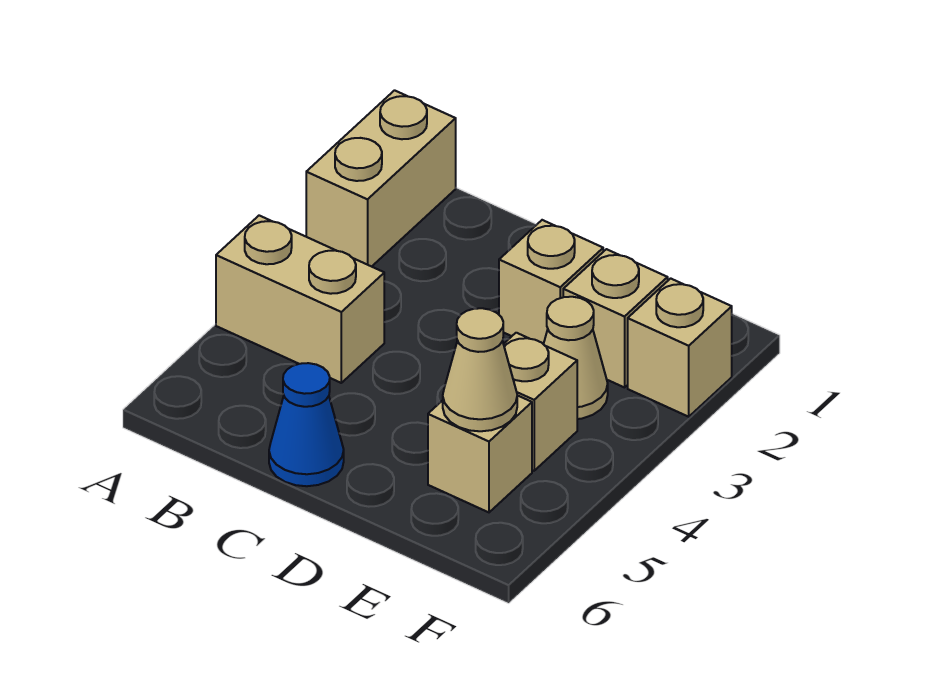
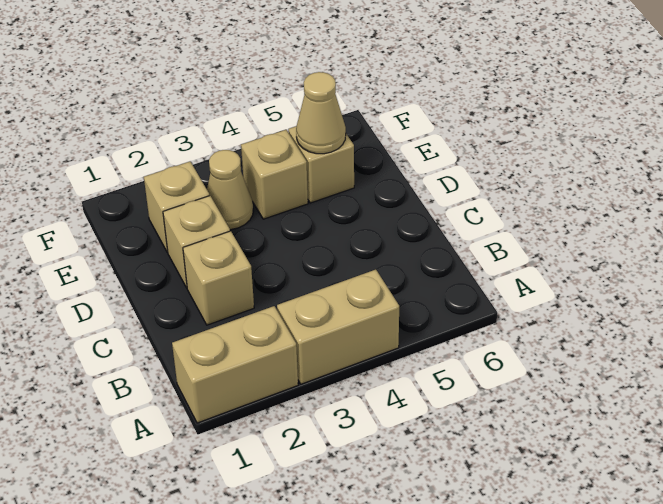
tan brick A4:B4 level 1 -> tan brick A3:A4 level 1
blue cone C6 level 1 -> none
tan brick F2 level 1 -> tan brick C2 level 1

